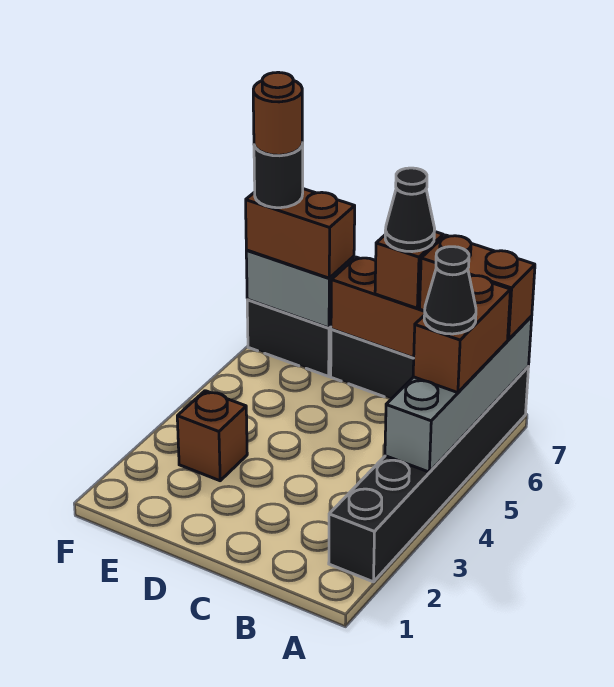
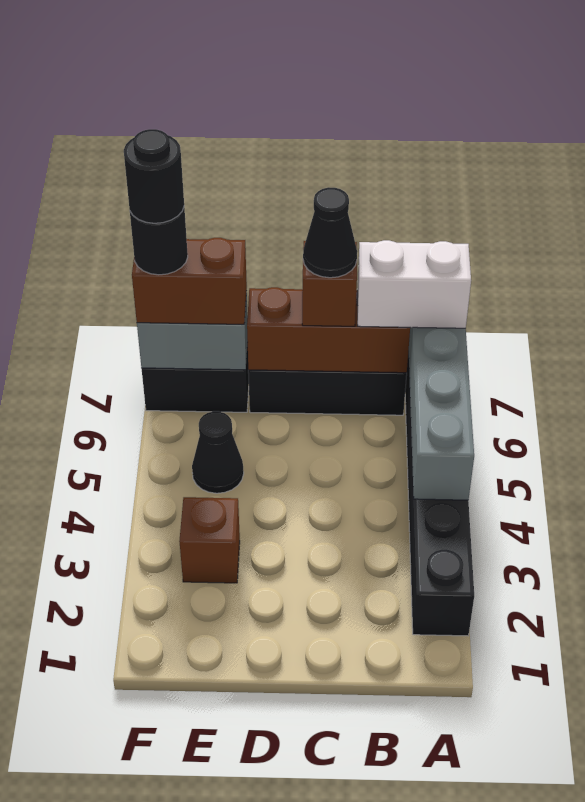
brown brick A5:A6 level 3 -> none
black cone A5 level 4 -> black cone E5 level 1
brown brick A7:B7 level 3 -> white brick A7:B7 level 3
brown round brick F7 level 5 -> black round brick F7 level 5

